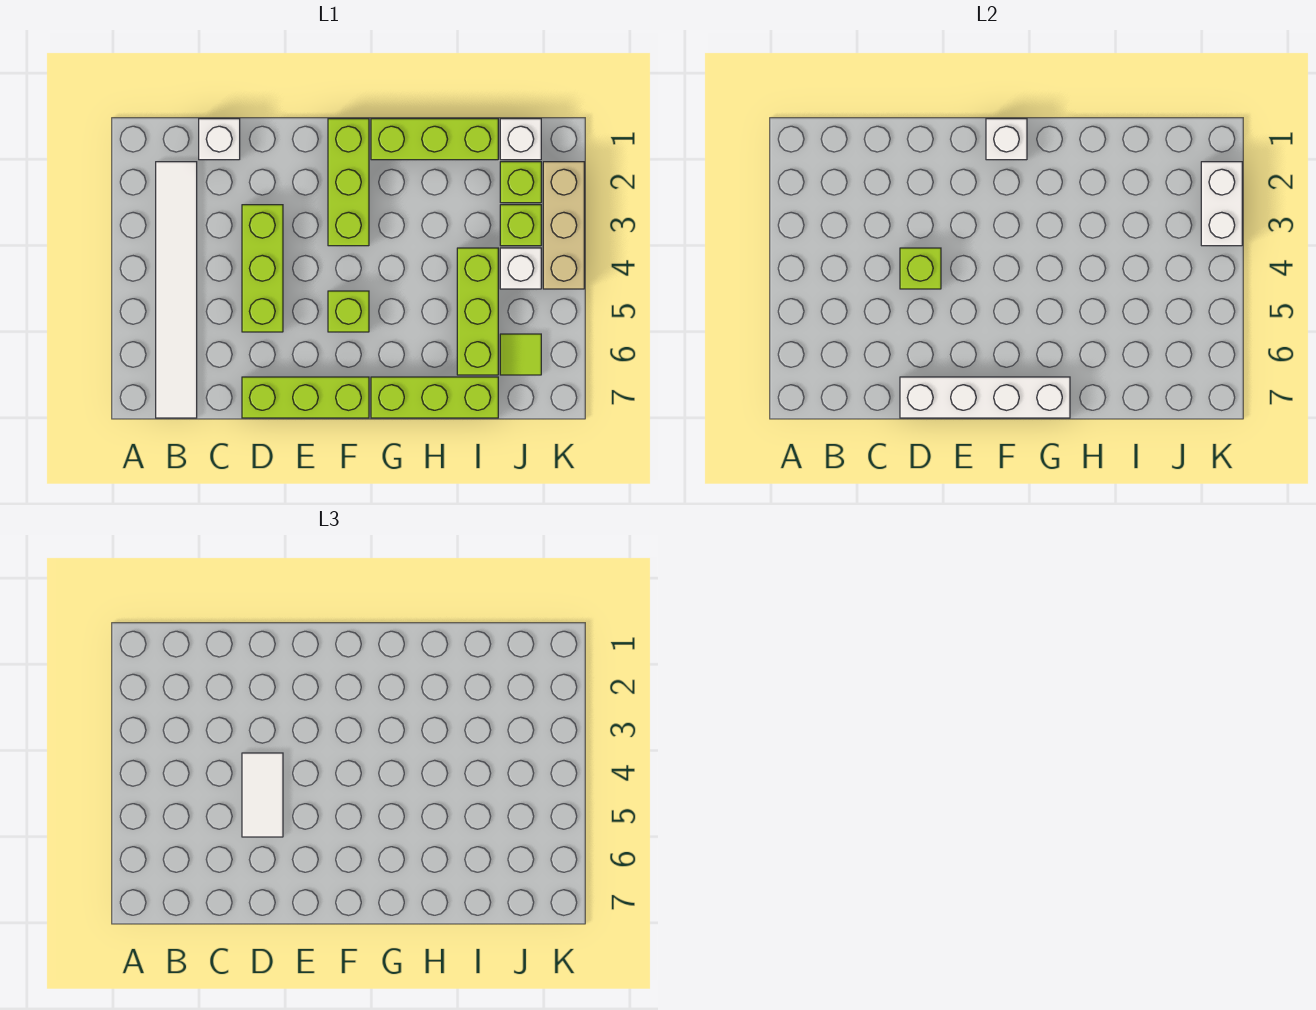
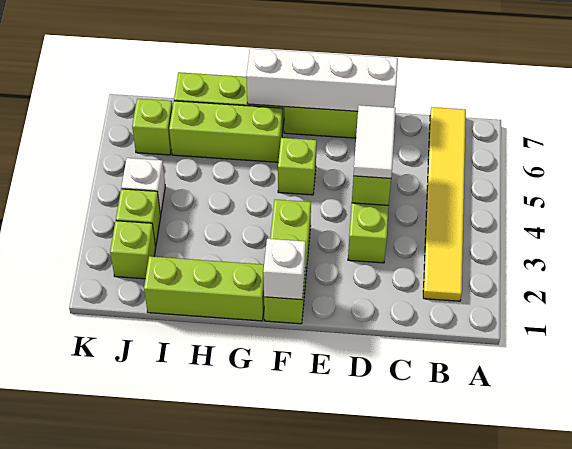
white tile B2:B7 level 1 -> yellow tile B2:B7 level 1
white brick C1 level 1 -> none
lime brick I4:I6 level 1 -> lime brick G6:I6 level 1
white brick J1 level 1 -> none
lime tile J6 level 1 -> lime brick J6 level 1
tan brick K2:K4 level 1 -> none
white brick K2:K3 level 2 -> none

